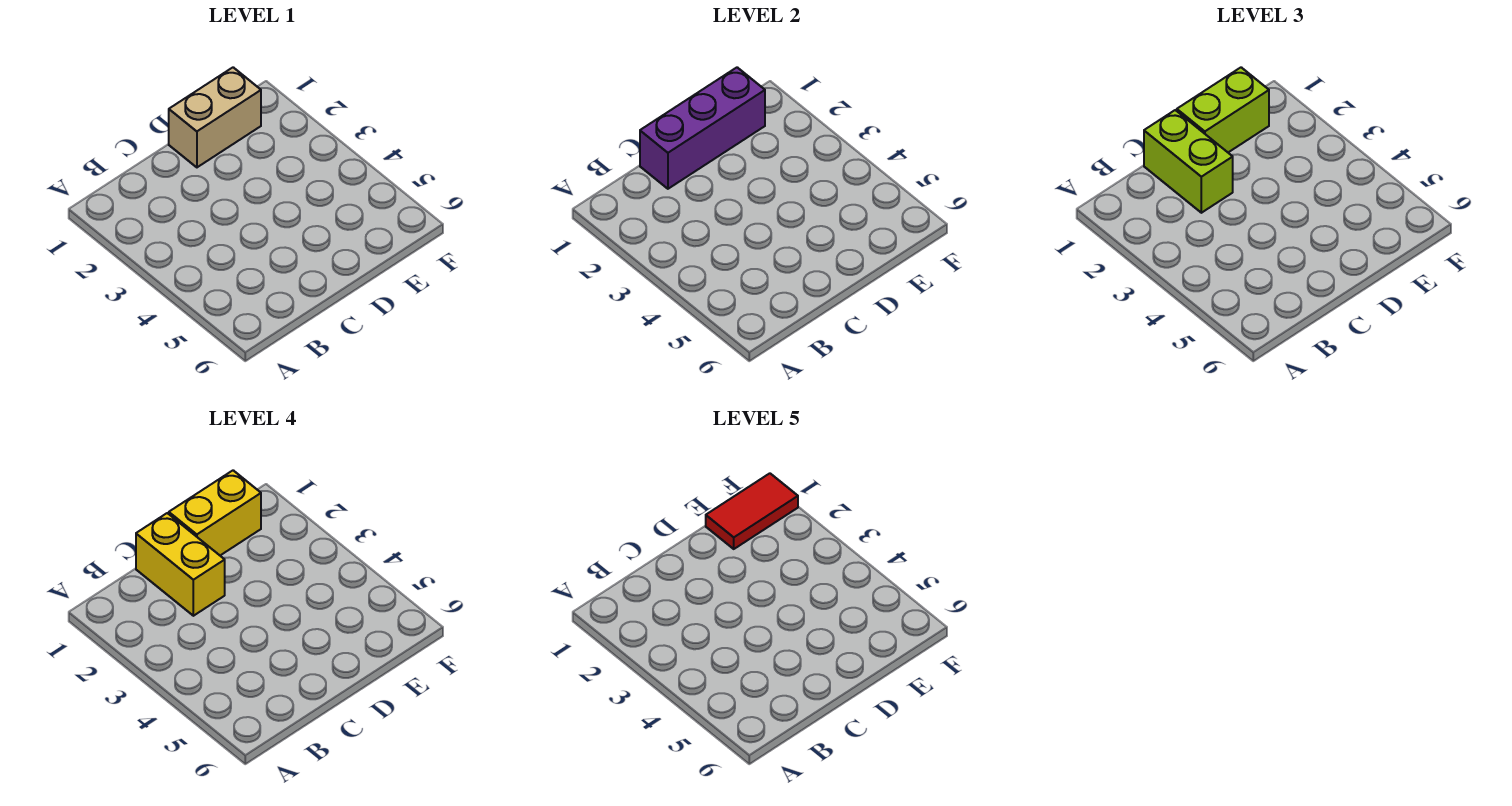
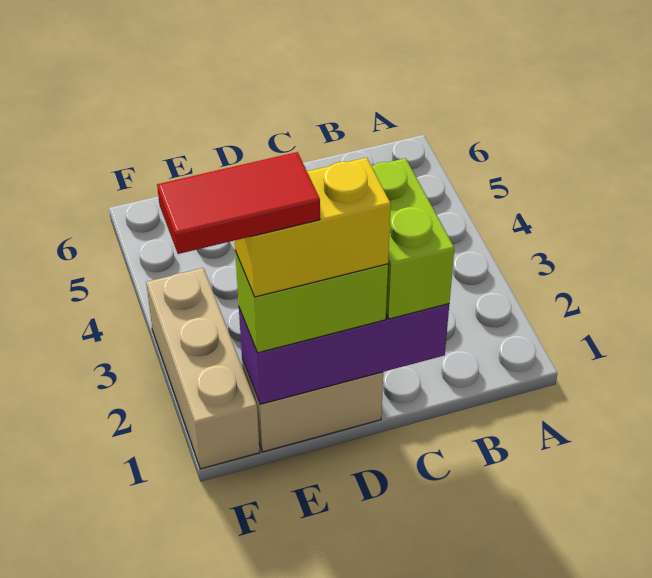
yellow brick C1:C2 level 4 -> none
none -> tan brick F1:F3 level 1

